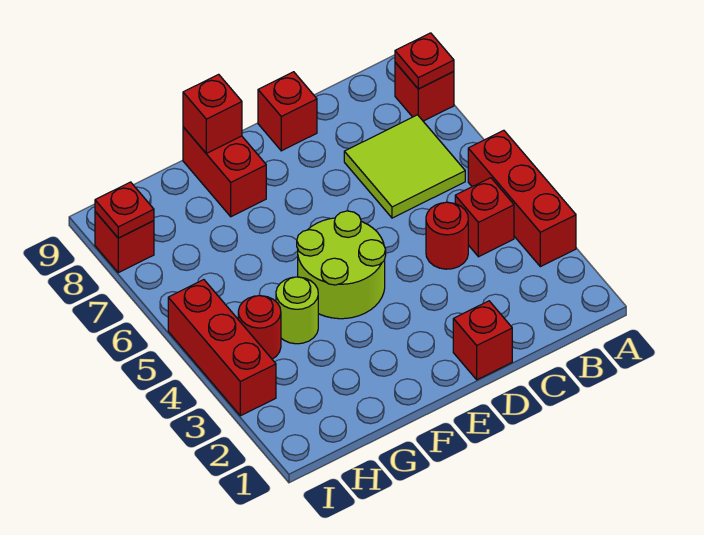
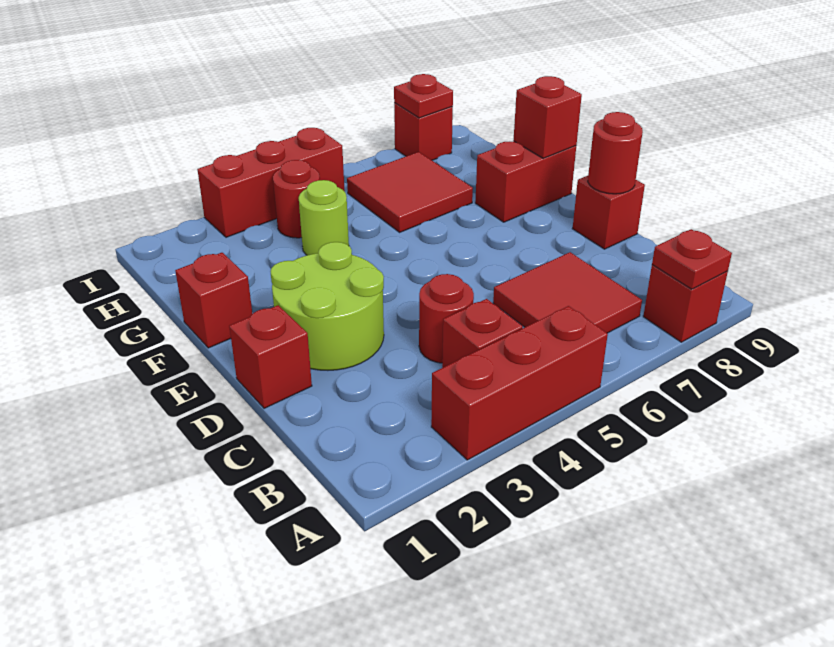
lime tile B6:C7 level 1 -> red tile B6:C7 level 1
none -> red round brick D9 level 2
lime round brick E4:F5 level 1 -> lime round brick D2:E3 level 1
none -> red brick F1 level 1
none -> red tile G6:H7 level 1

